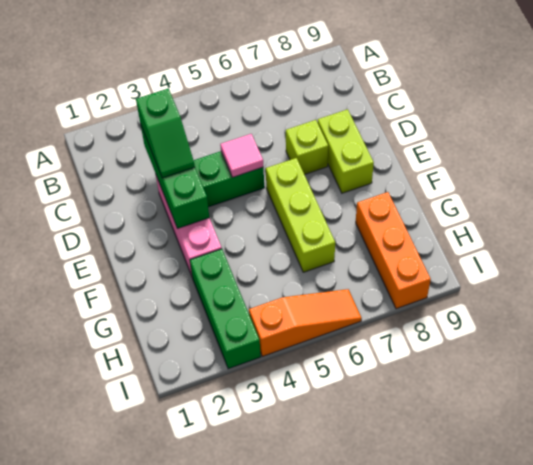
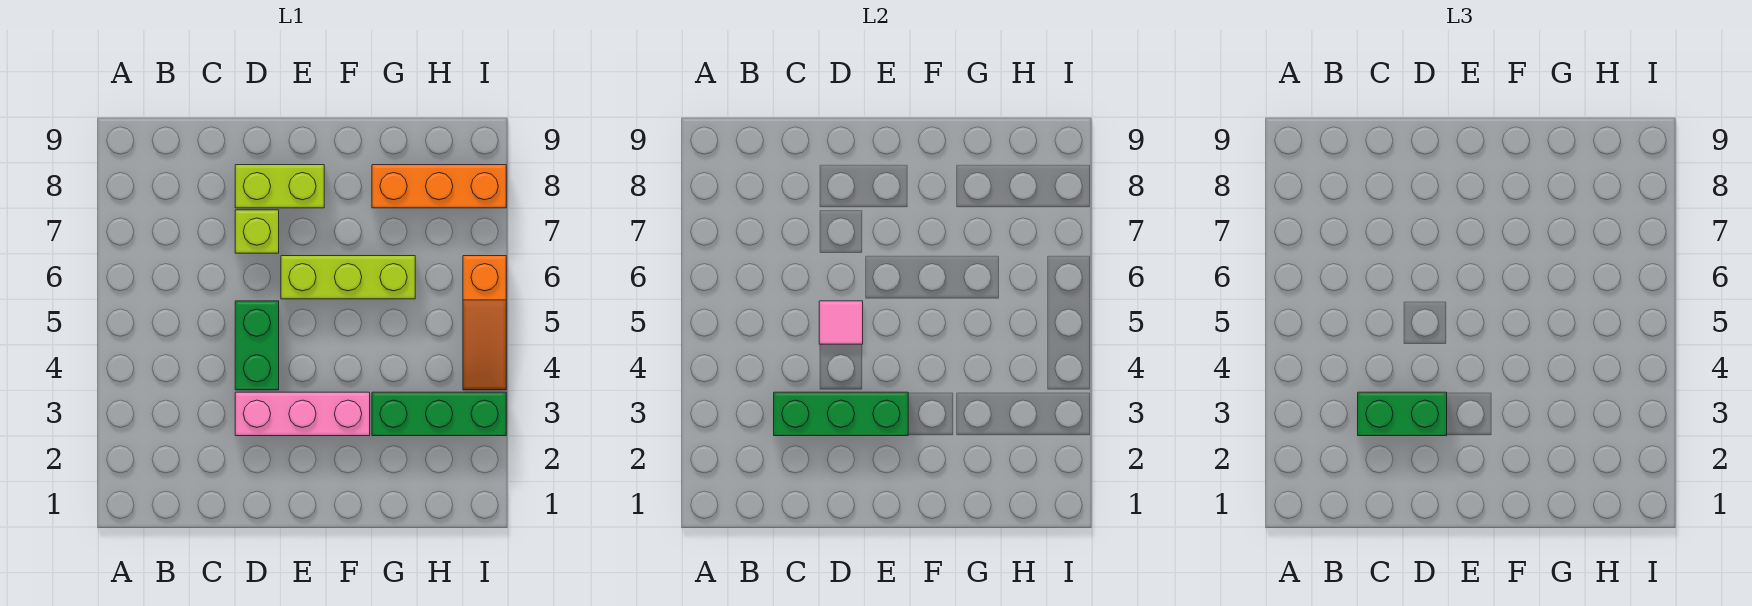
green slope C3:D3 level 3 top C -> green brick C3:D3 level 3
orange slope I4:I6 level 1 top 4 -> orange slope I4:I6 level 1 top 6

